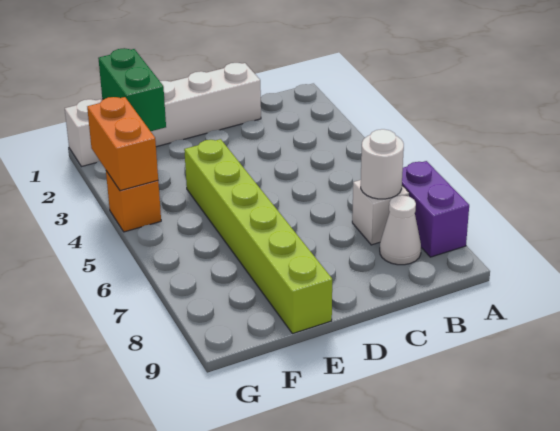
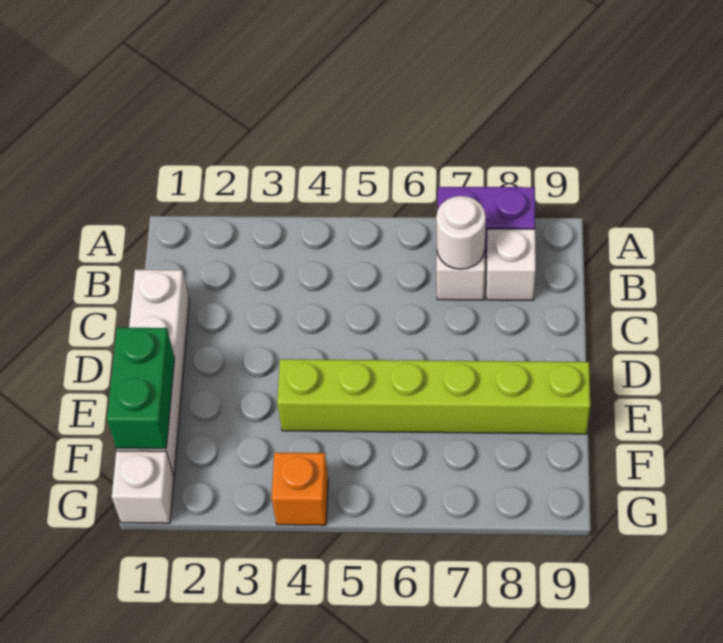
white cone B8 level 1 -> white brick B8 level 1
green brick F1:F2 level 2 -> green brick E1:F1 level 2
orange brick G3:G4 level 2 -> none

